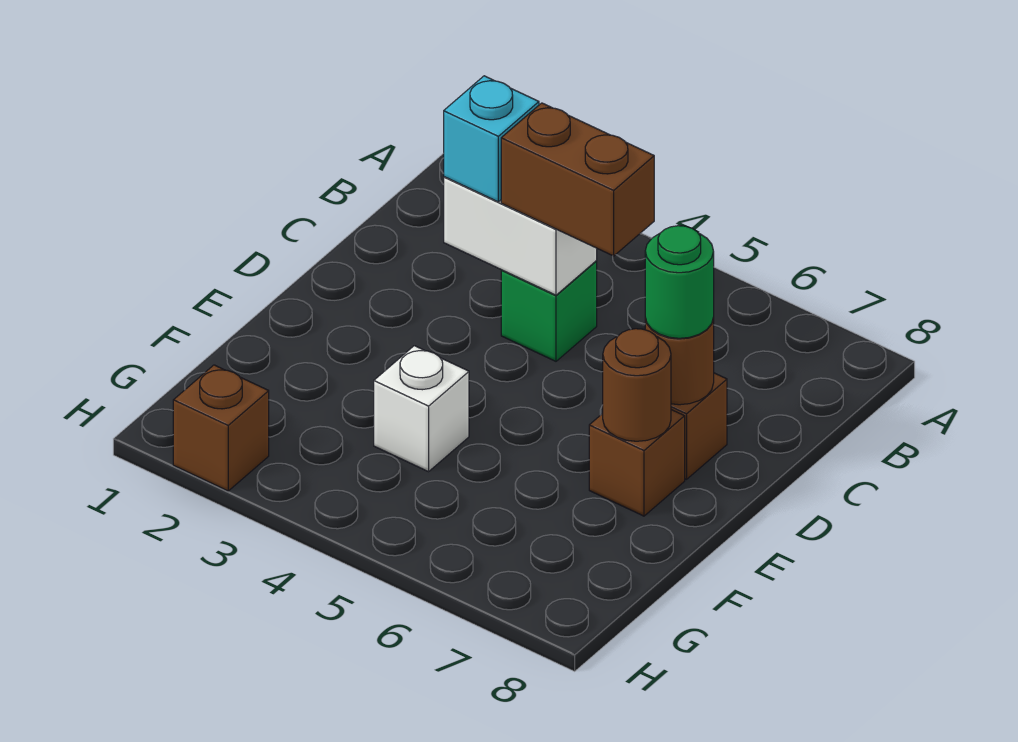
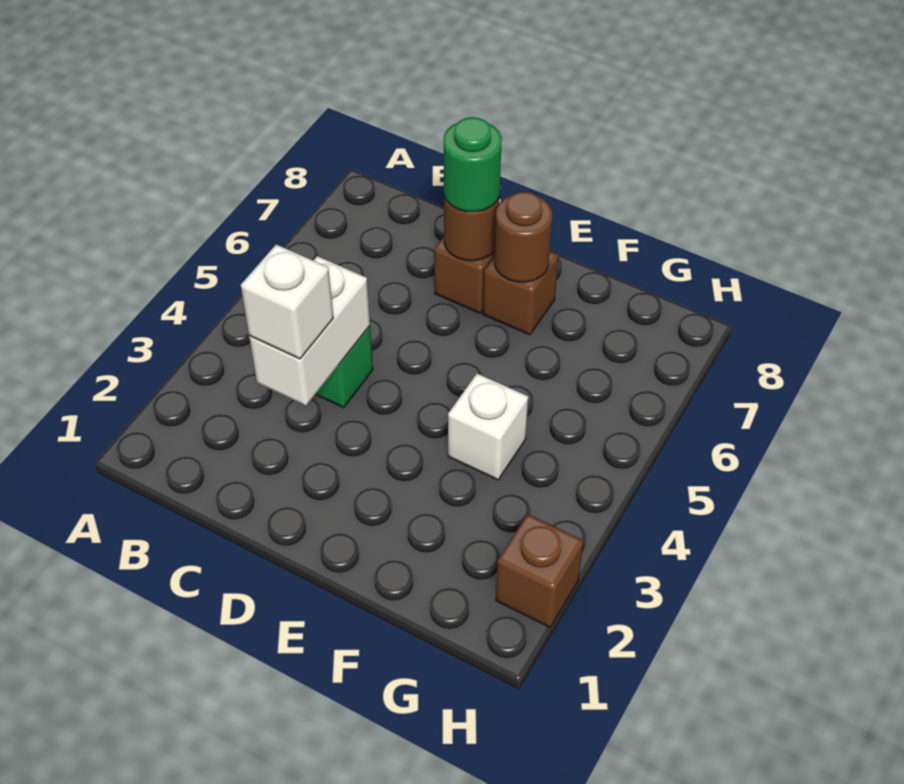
cyan brick C3 level 3 -> white brick C3 level 3
brown brick C4:C5 level 3 -> none

